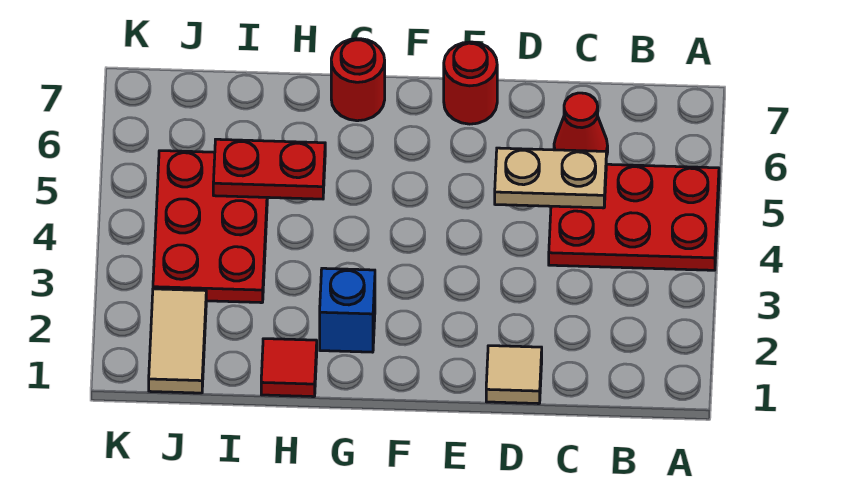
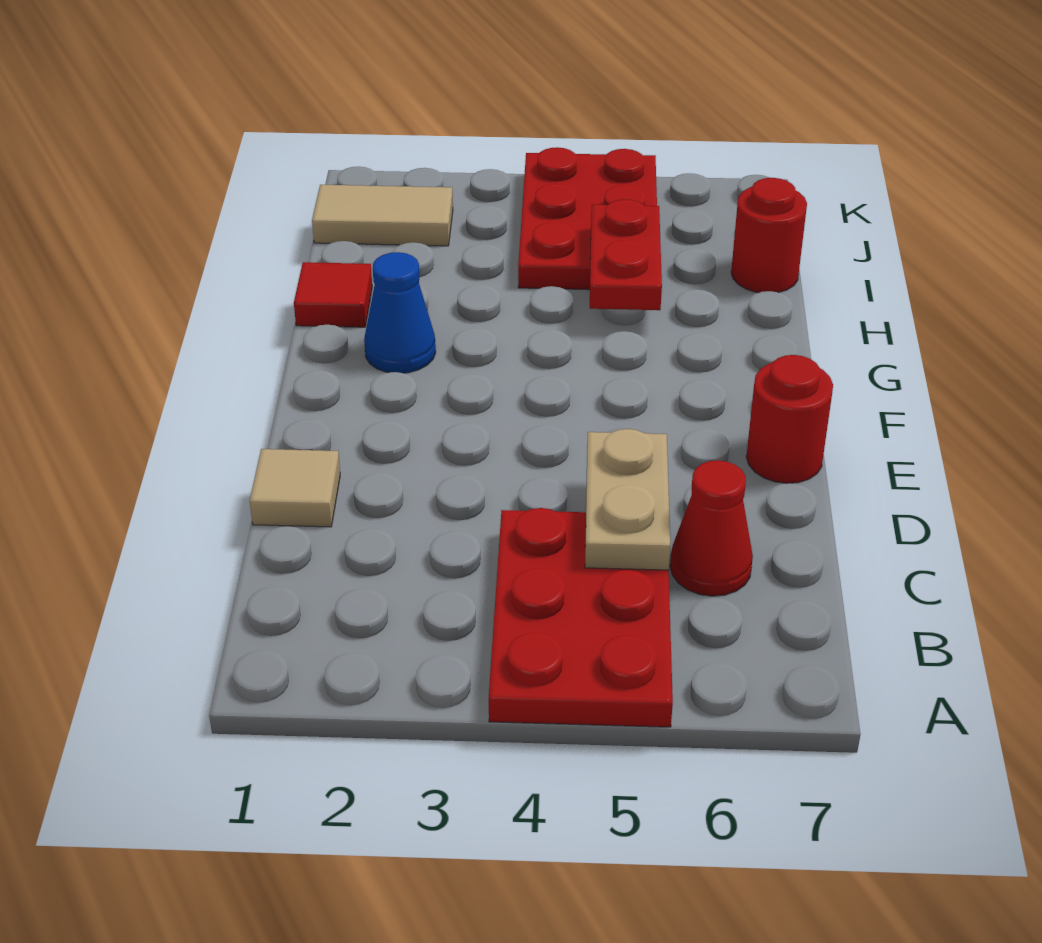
blue brick G2 level 1 -> blue cone G2 level 1
red round brick G7 level 1 -> red round brick I7 level 1
red plate I3:J5 level 1 -> red plate I4:K5 level 1

